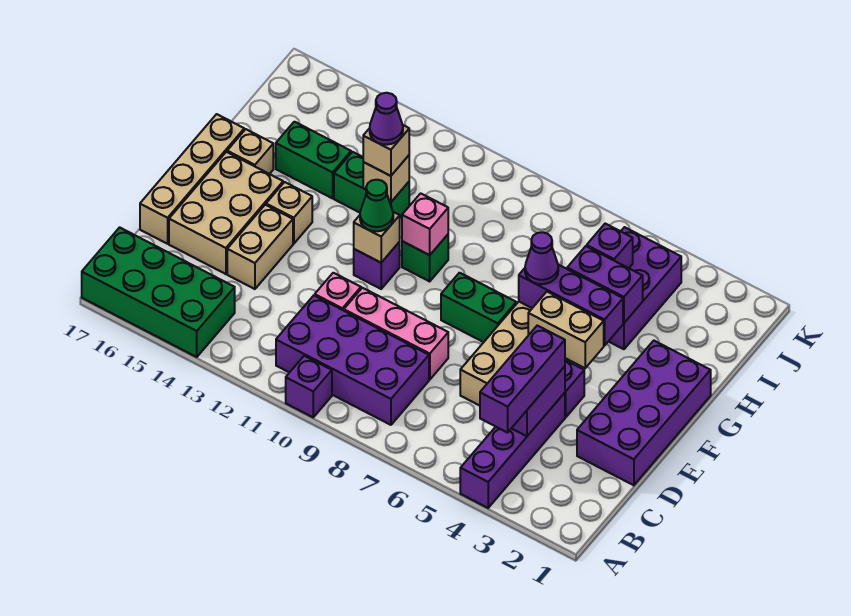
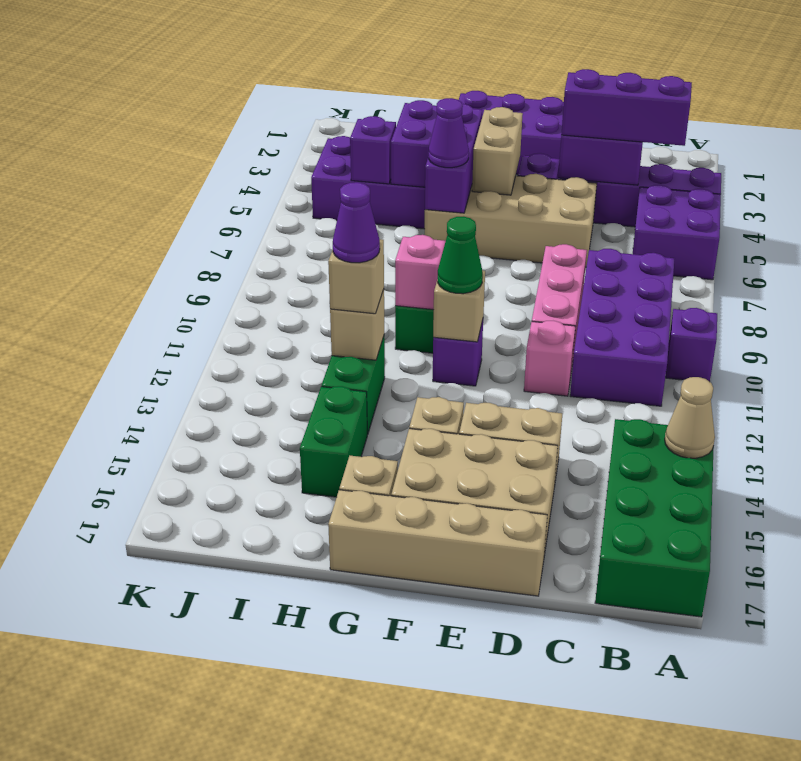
none -> purple brick A5:B6 level 1
none -> tan cone A14 level 2
green brick F7:F8 level 1 -> none

